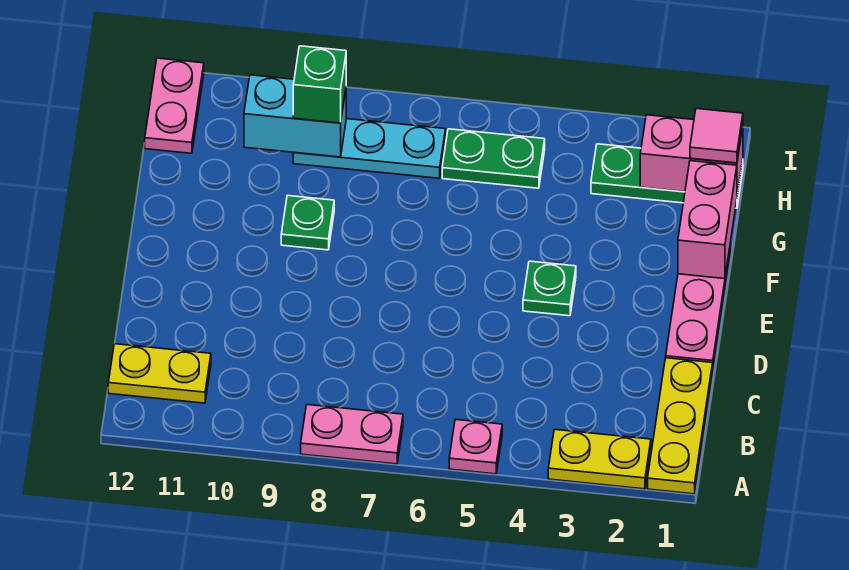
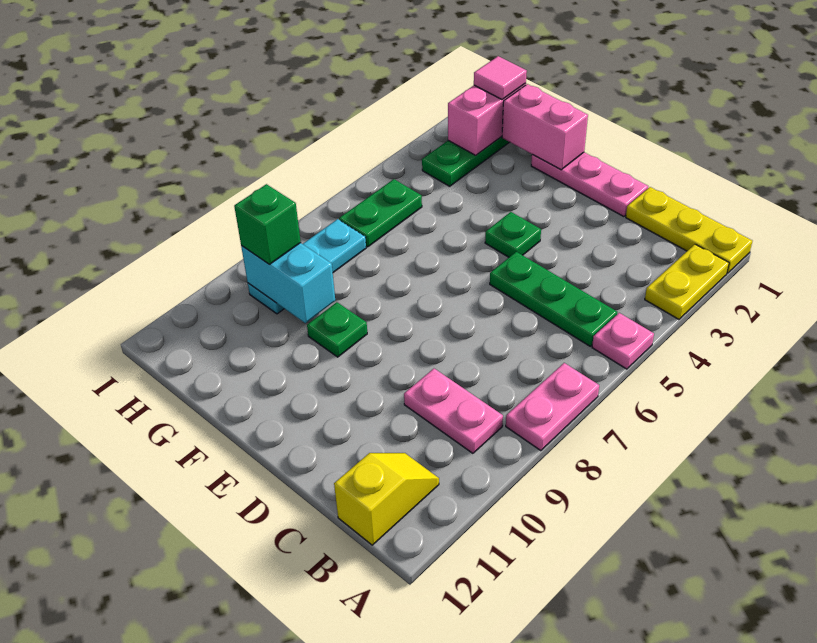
none -> green plate B5:D5 level 1
yellow plate B11:B12 level 1 -> yellow slope B11:B12 level 1 top 12
cyan brick H9:H10 level 2 -> cyan brick G9:H9 level 2
pink plate H12:I12 level 1 -> pink plate B9:C9 level 1

